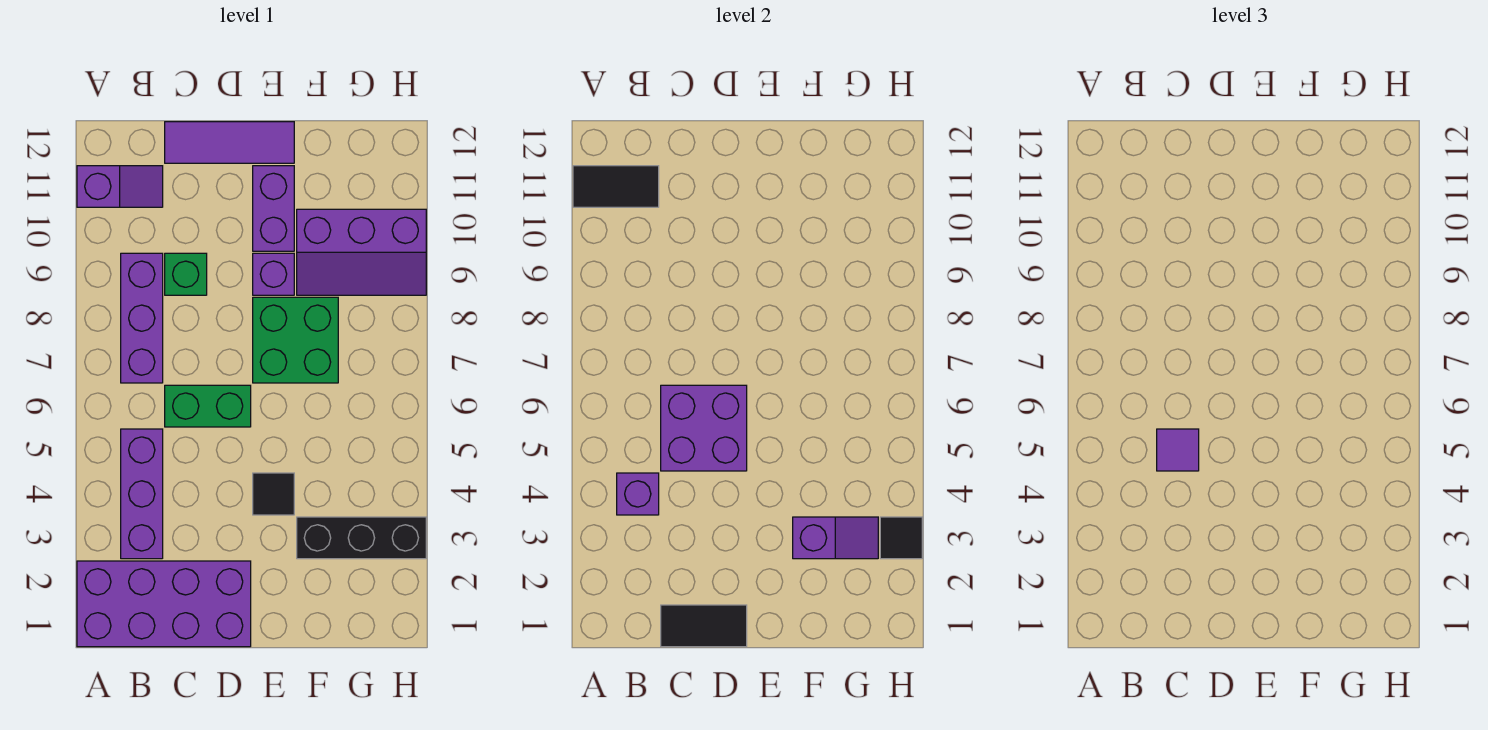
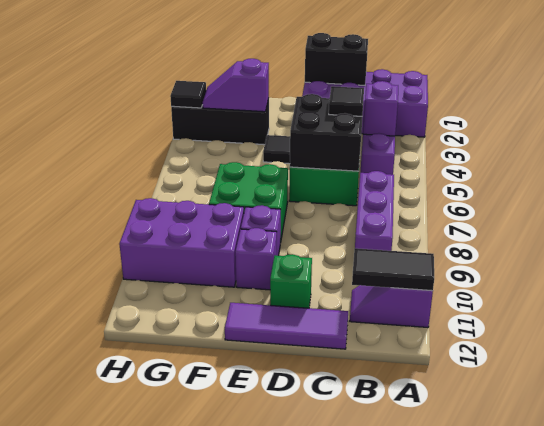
black tile C1:D1 level 2 -> black brick C1:D1 level 2
purple brick C5:D6 level 2 -> black brick C5:D6 level 2
purple tile C5 level 3 -> black tile C5 level 3
green brick C9 level 1 -> green brick D11 level 1
purple brick E10:E11 level 1 -> purple brick E10 level 1
purple slope F9:H10 level 1 top 10 -> purple brick F9:H10 level 1

